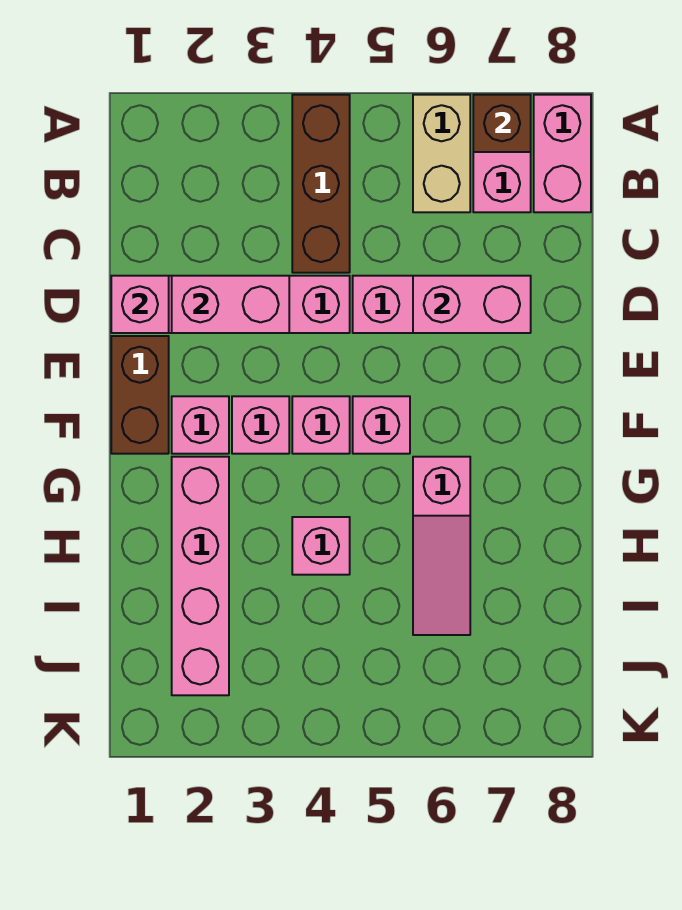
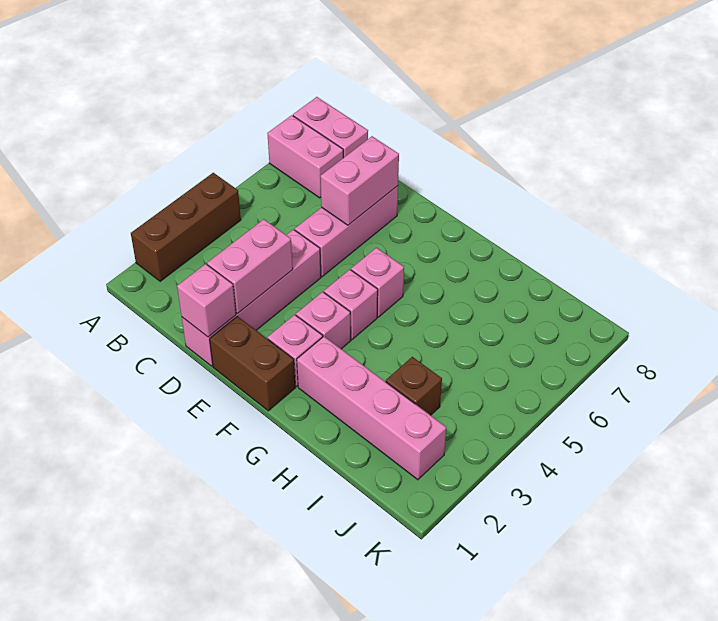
brown brick A4:C4 level 1 -> brown brick A2:A4 level 1
tan brick A6:B6 level 1 -> none
brown brick A7 level 2 -> brown brick I3 level 1
pink slope G6:I6 level 1 top G -> none
pink brick H4 level 1 -> none

